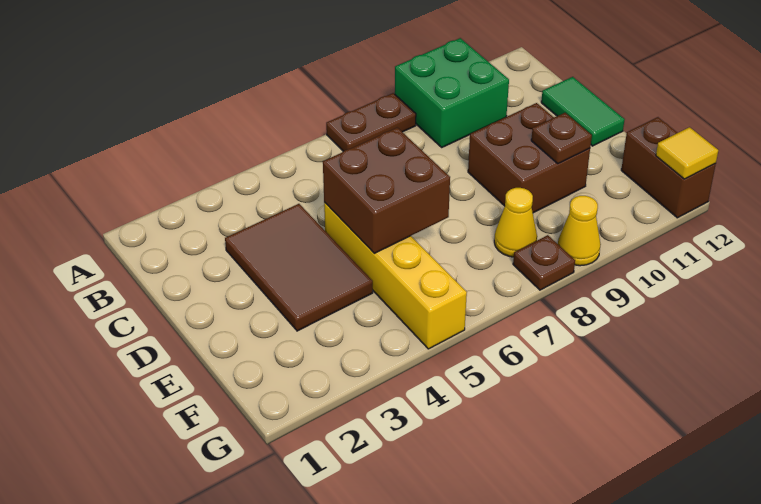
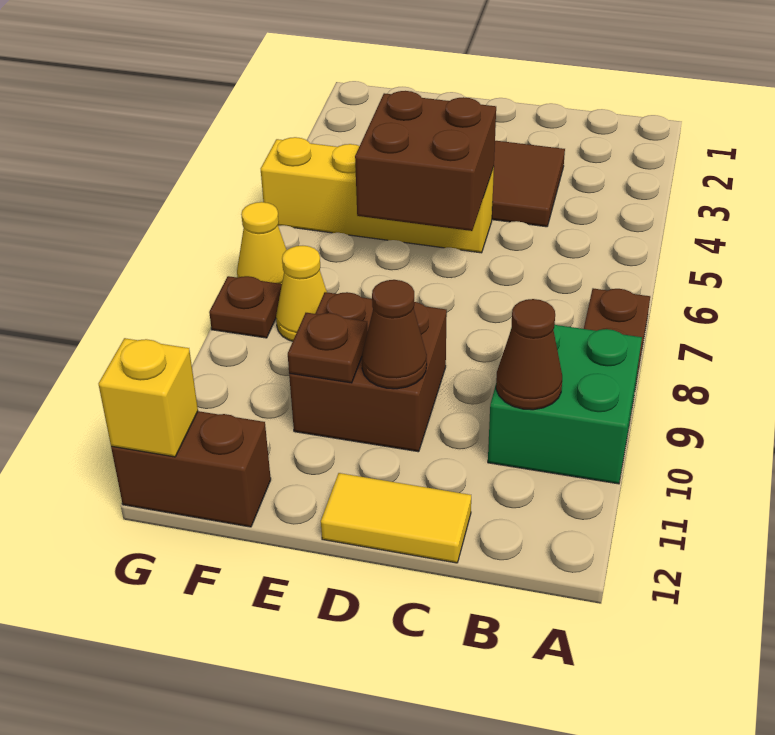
none -> brown cone B10 level 2
green tile C12:D12 level 1 -> yellow tile C12:D12 level 1
none -> brown cone D10 level 2
yellow cone G9 level 1 -> yellow cone G7 level 1
yellow tile G12 level 2 -> yellow brick G12 level 2

